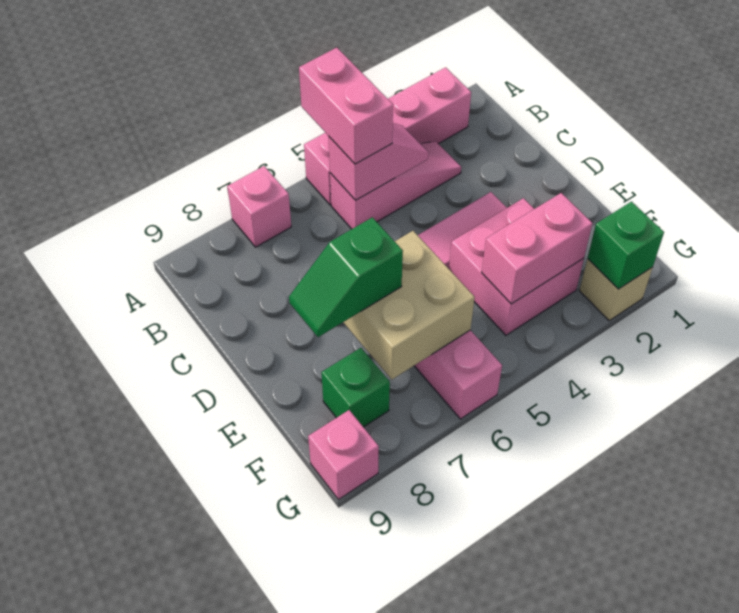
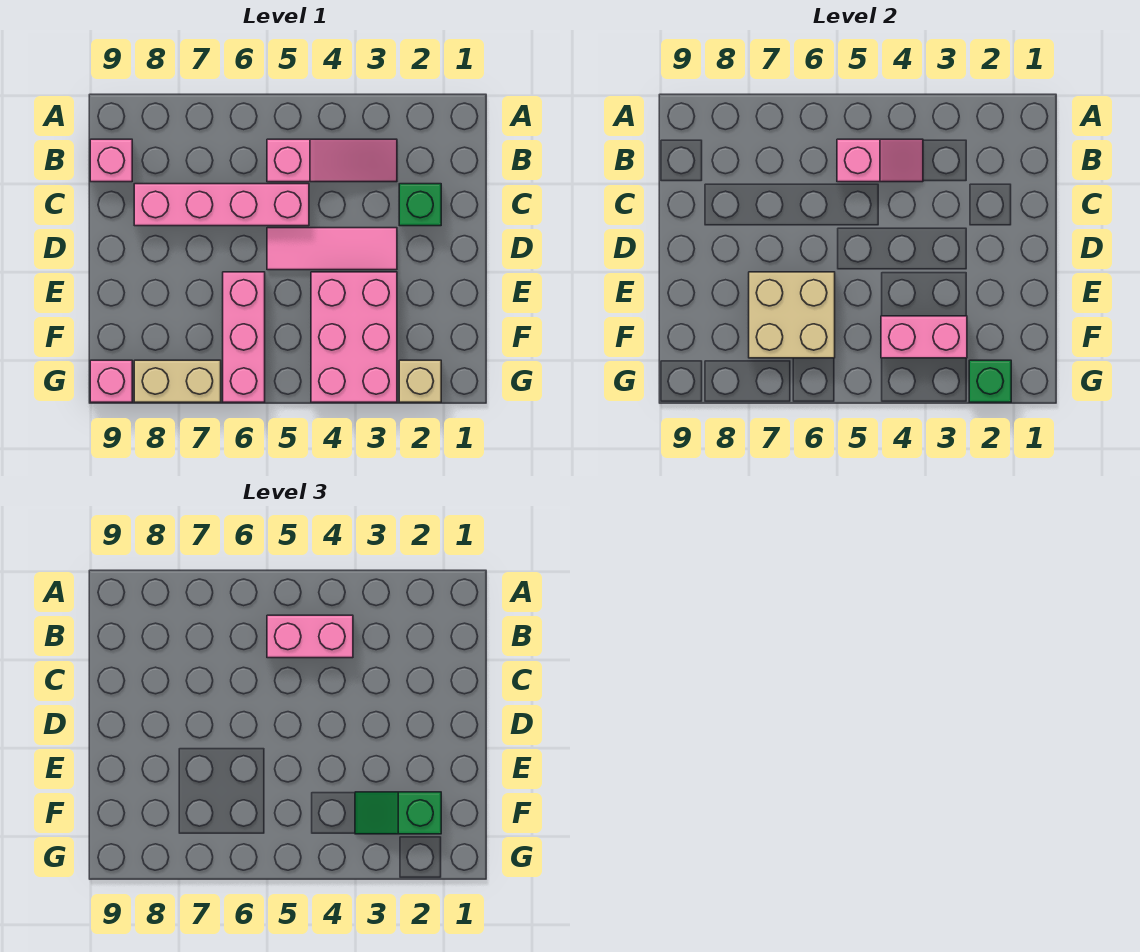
pink brick A2:A5 level 1 -> pink brick C5:C8 level 1
pink brick A5:B5 level 3 -> pink brick B4:B5 level 3
pink brick A7 level 1 -> pink brick B9 level 1
pink brick E3:F4 level 1 -> pink brick E3:G4 level 1
green slope E7:E8 level 3 top 7 -> green slope F2:F3 level 3 top 2
green brick F8 level 1 -> green brick C2 level 1
none -> tan brick G7:G8 level 1

